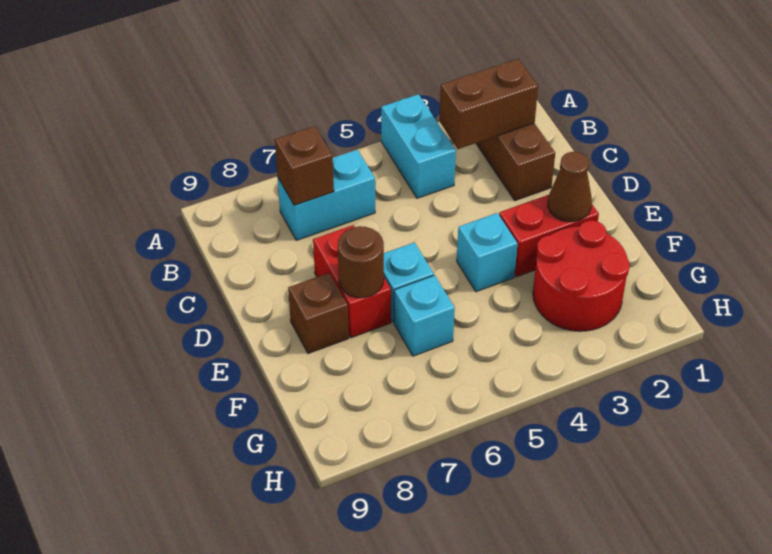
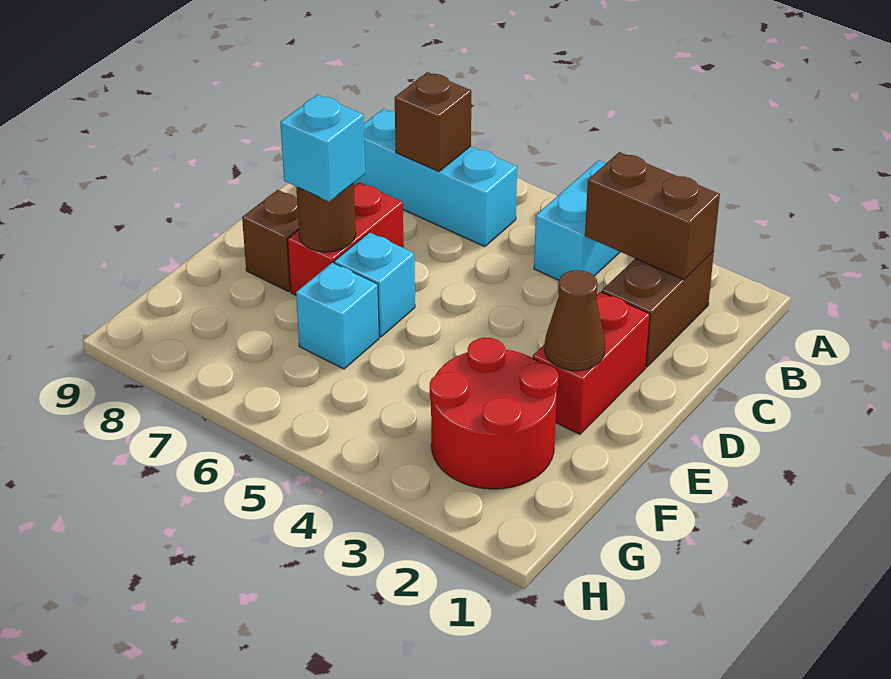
cyan brick B6:B7 level 1 -> cyan brick B6:B8 level 1
red brick E2:E3 level 1 -> red brick D2:E2 level 1
cyan brick E4 level 1 -> cyan brick E7 level 3

